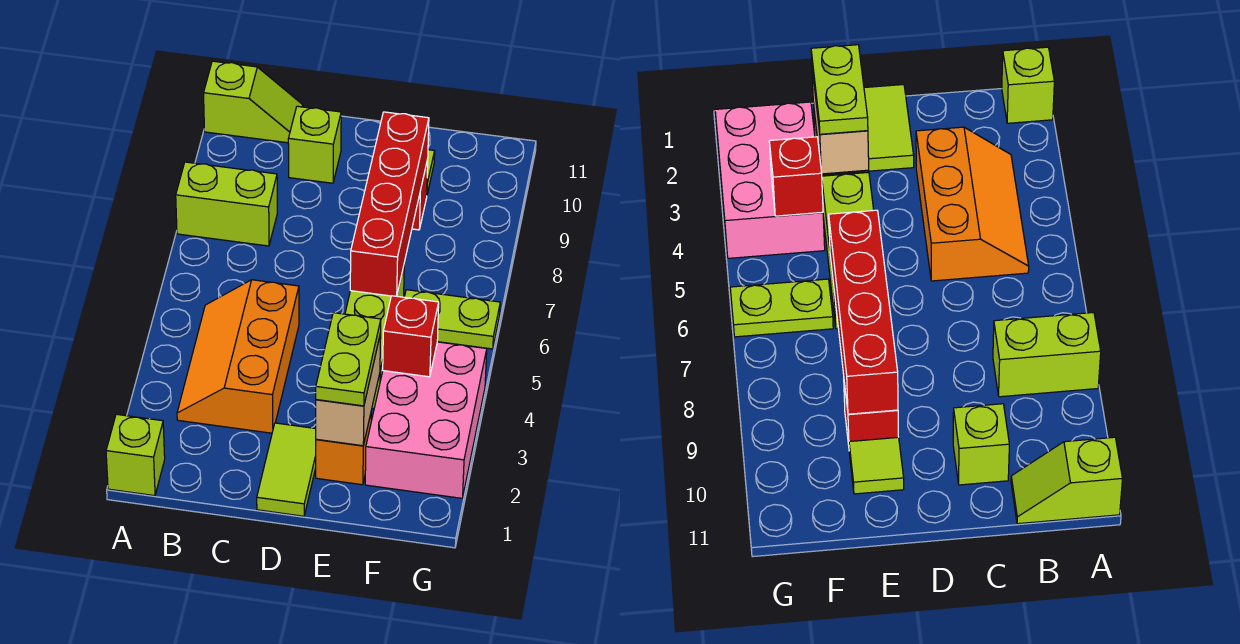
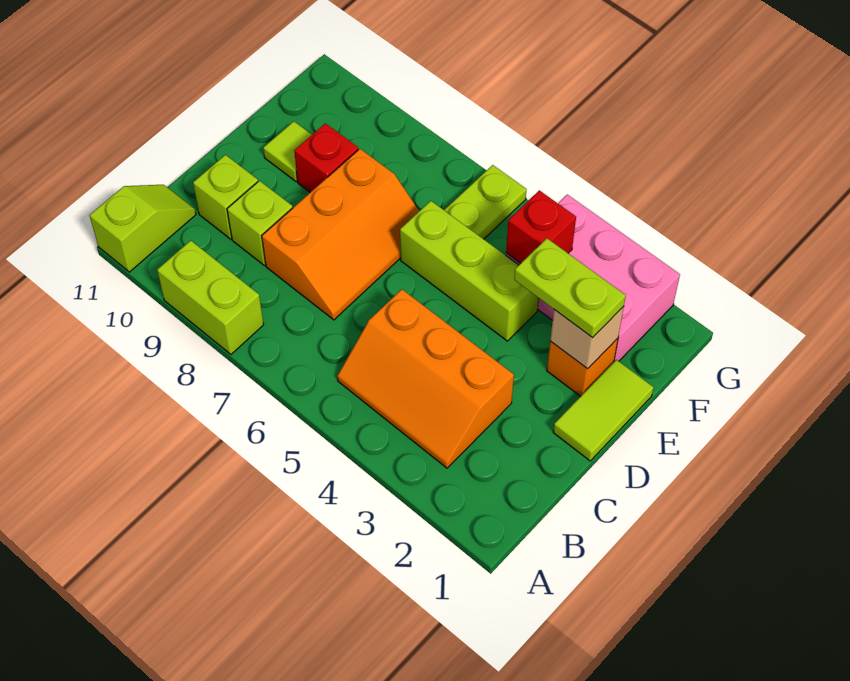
lime brick A1 level 1 -> lime brick C9 level 1
lime brick A8:B8 level 1 -> lime brick A8:A9 level 1
none -> orange slope C7:E8 level 1 top 8
lime tile D1:D2 level 1 -> lime tile D1:E1 level 1
tan brick E2:E3 level 2 -> tan brick E2 level 2
red brick E6:E9 level 2 -> none

